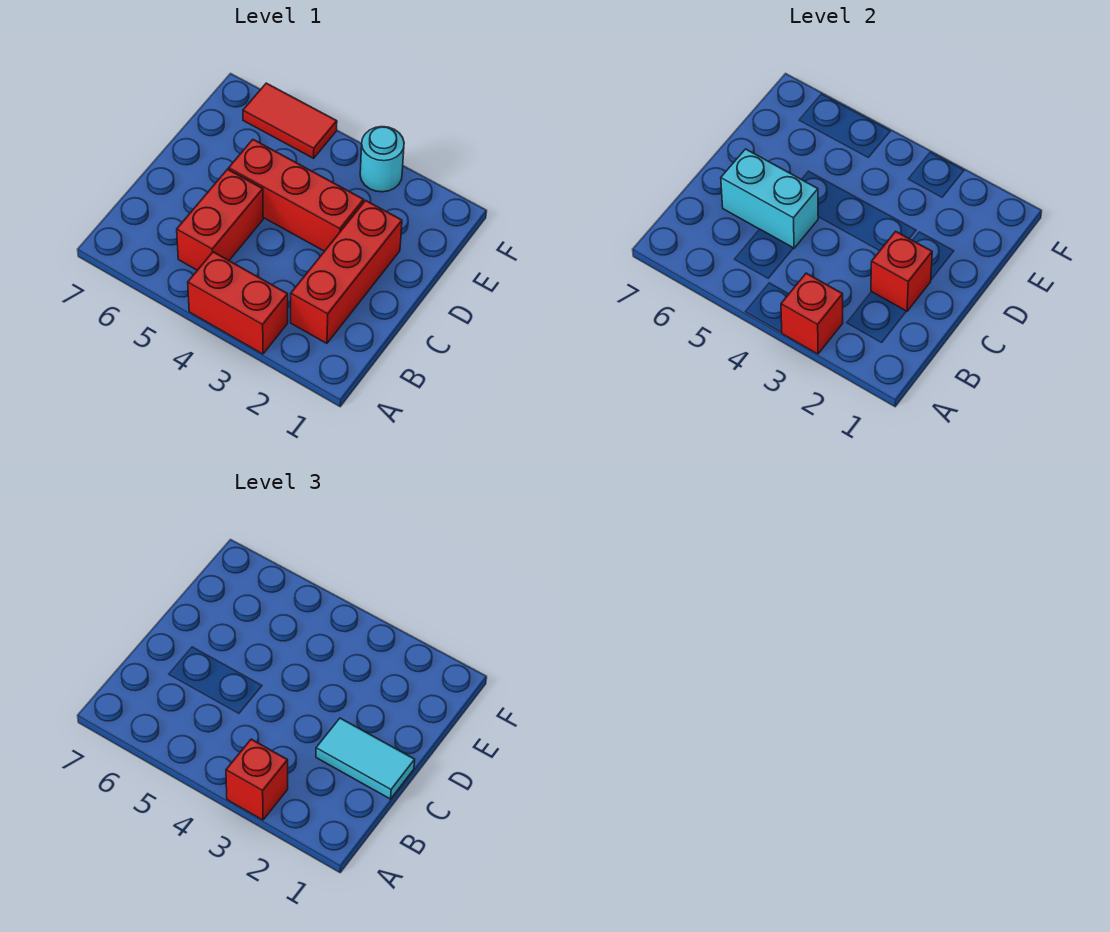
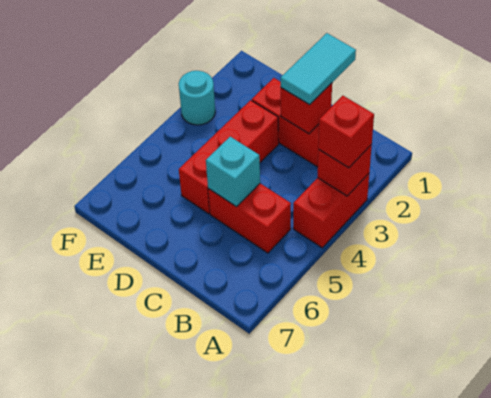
cyan brick C5:C6 level 2 -> cyan brick C5 level 2
red tile F5:F6 level 1 -> none

